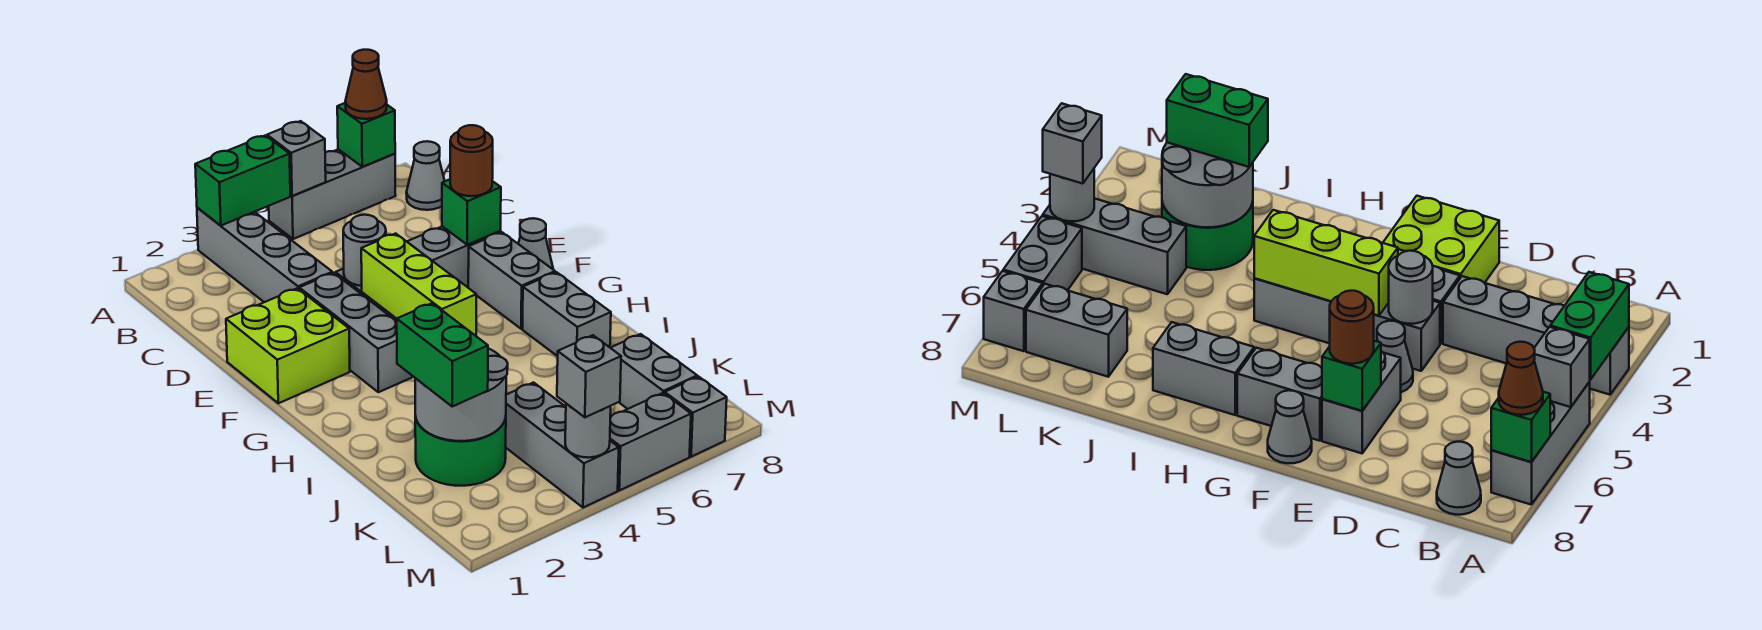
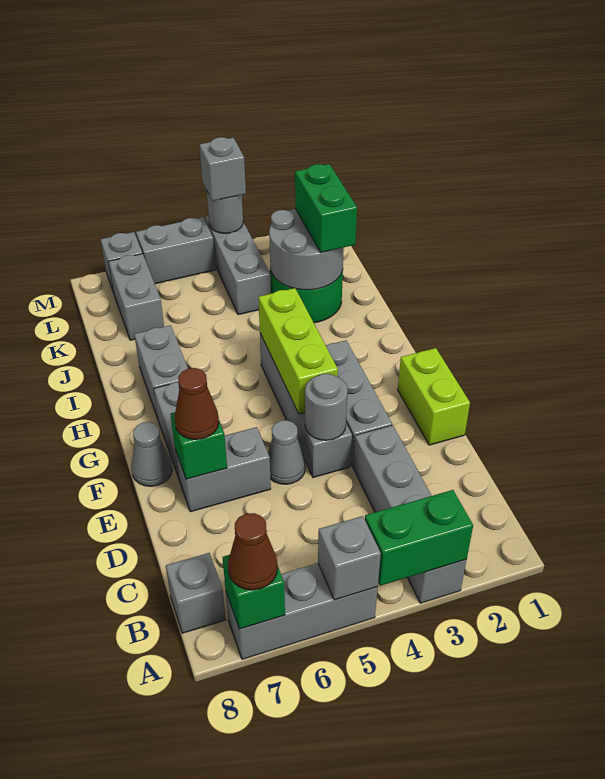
grey cone B8 level 1 -> grey brick B8 level 1
lime brick E1:F2 level 1 -> lime brick E1:F1 level 1
brown round brick E7 level 3 -> brown cone E7 level 3

